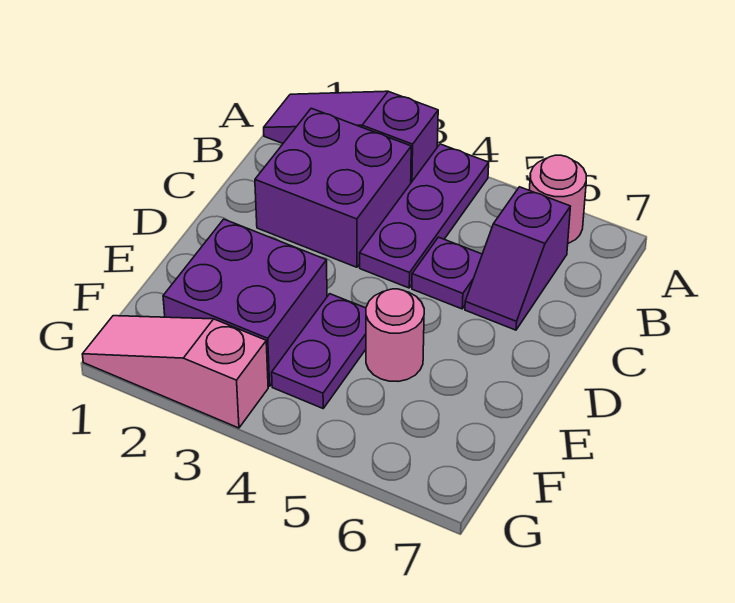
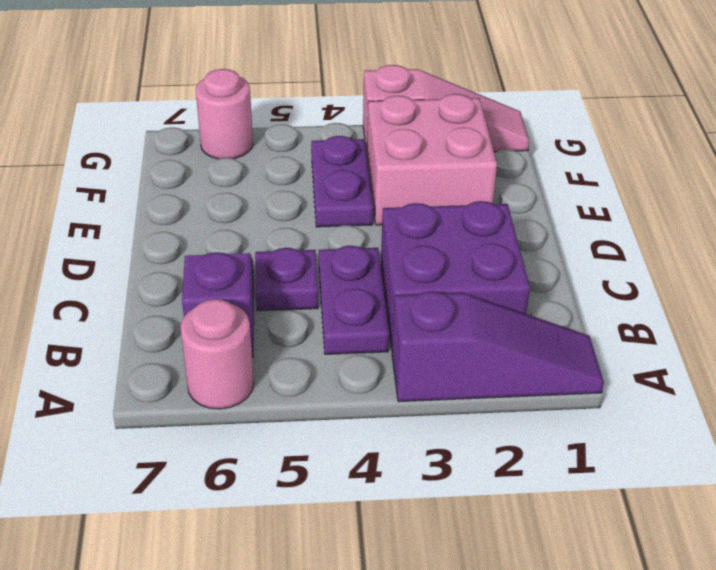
purple plate A4:C4 level 1 -> purple plate B4:C4 level 1
purple brick E2:F3 level 1 -> pink brick E2:F3 level 1
pink round brick E5 level 1 -> pink round brick G6 level 1

